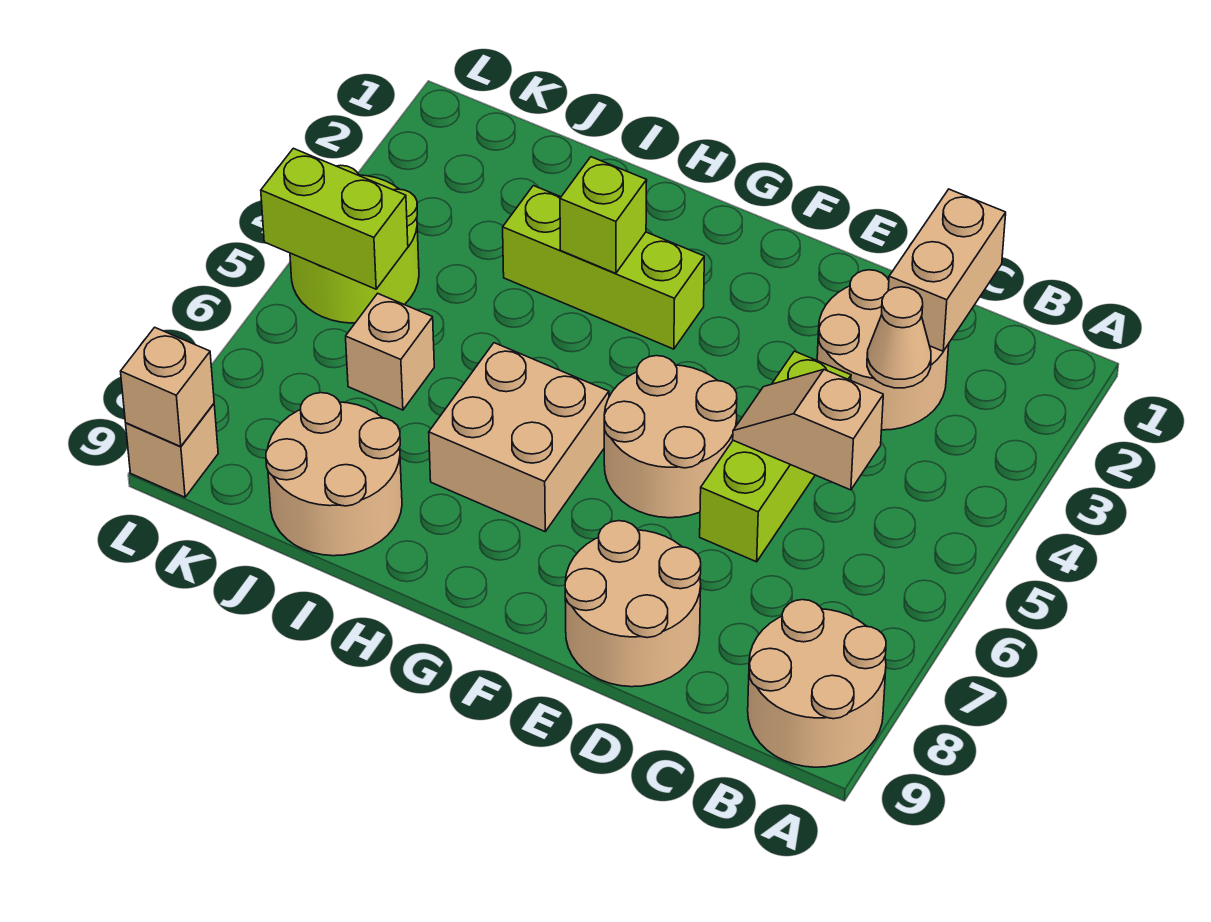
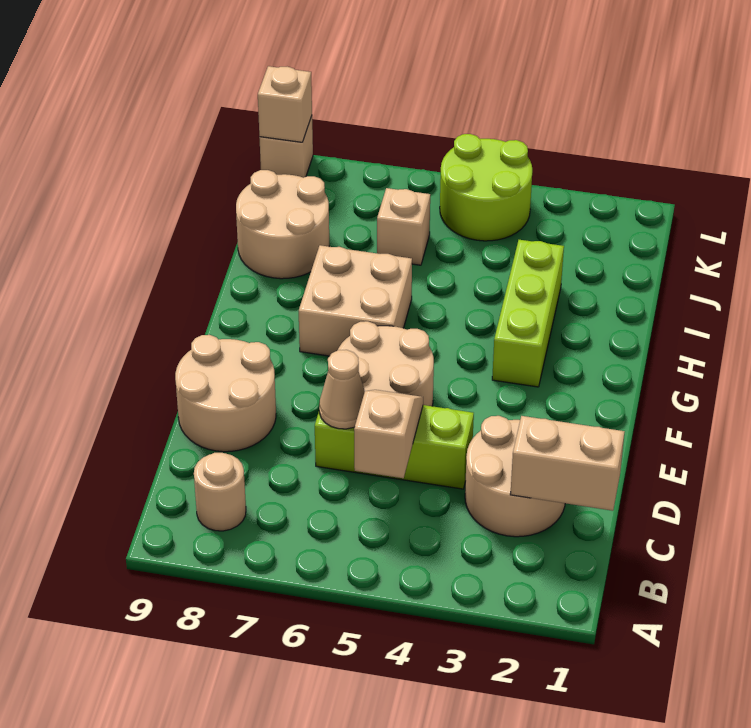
tan round brick A8:B9 level 1 -> tan round brick B8 level 1
tan cone C3 level 2 -> tan cone D6 level 2
lime brick H3 level 2 -> none
lime brick K5:L5 level 2 -> none

